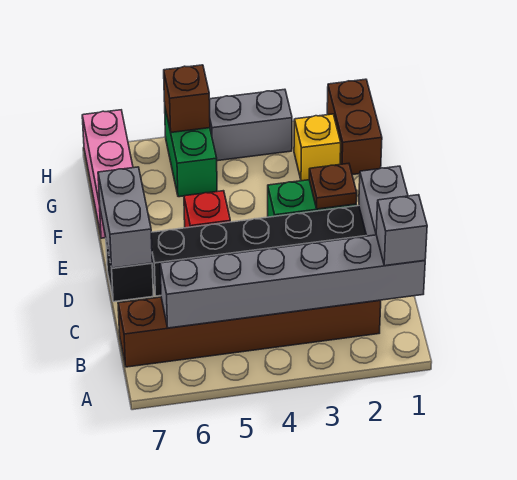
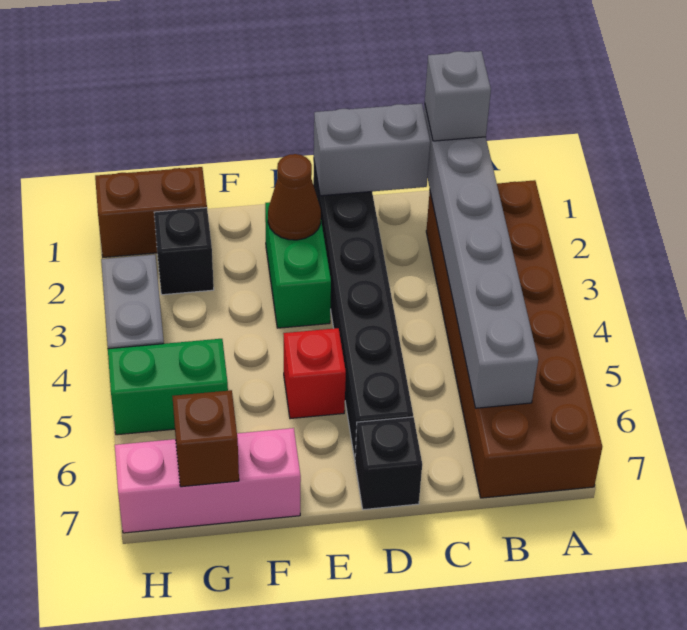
brown brick B2:B7 level 1 -> brown brick A2:B7 level 1
grey brick D7:E7 level 2 -> none
brown plate E2 level 2 -> brown cone E2 level 2
yellow brick G2 level 1 -> black brick G2 level 1
brown brick H5 level 2 -> brown brick G7 level 2

